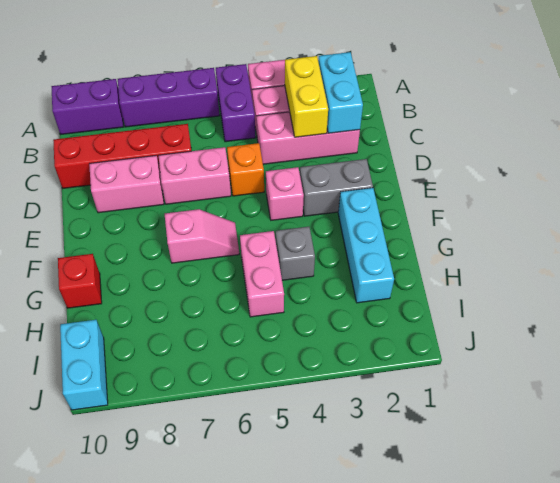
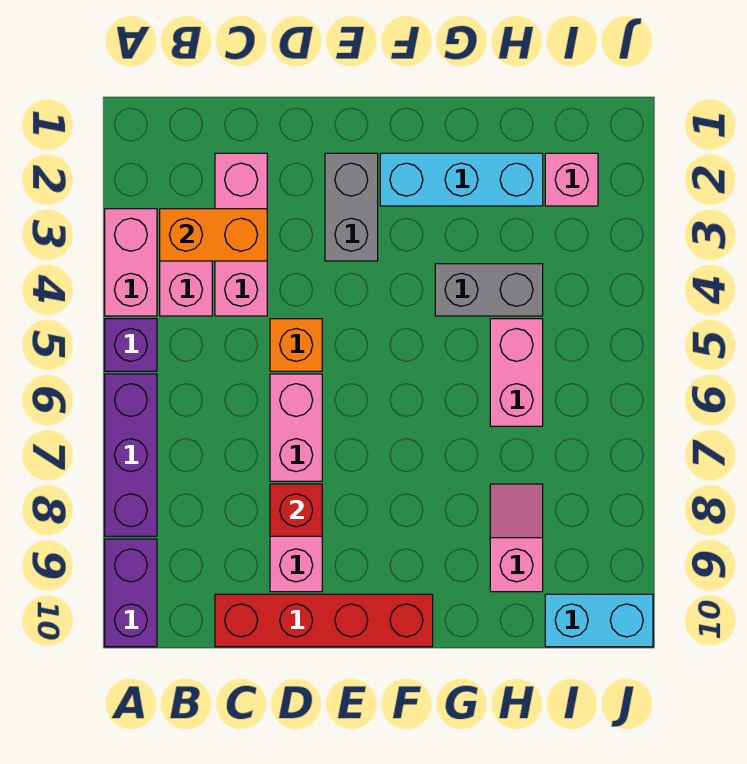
purple brick A5:B5 level 1 -> purple brick A5 level 1
cyan brick B2:C2 level 2 -> none
yellow brick B3:C3 level 2 -> orange brick B3:C3 level 2
red brick C7:C10 level 1 -> red brick C10:F10 level 1
pink brick E4 level 1 -> pink brick I2 level 1
pink slope F6:F7 level 1 top 7 -> pink slope H8:H9 level 1 top 9
grey brick G4 level 1 -> grey brick G4:H4 level 1
pink brick G5:H5 level 1 -> pink brick H5:H6 level 1
red brick G10 level 1 -> red brick D8 level 2

